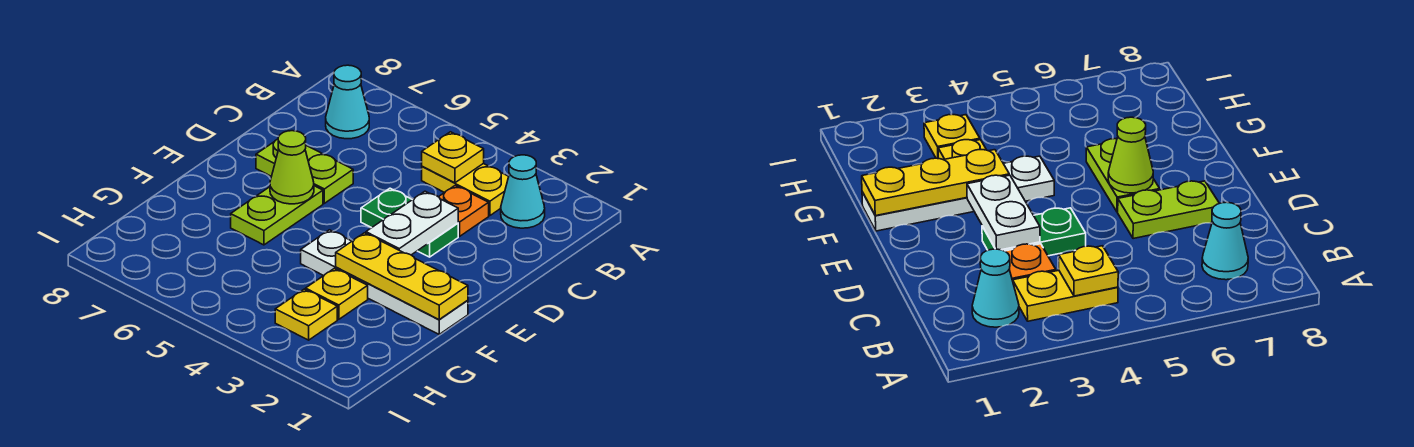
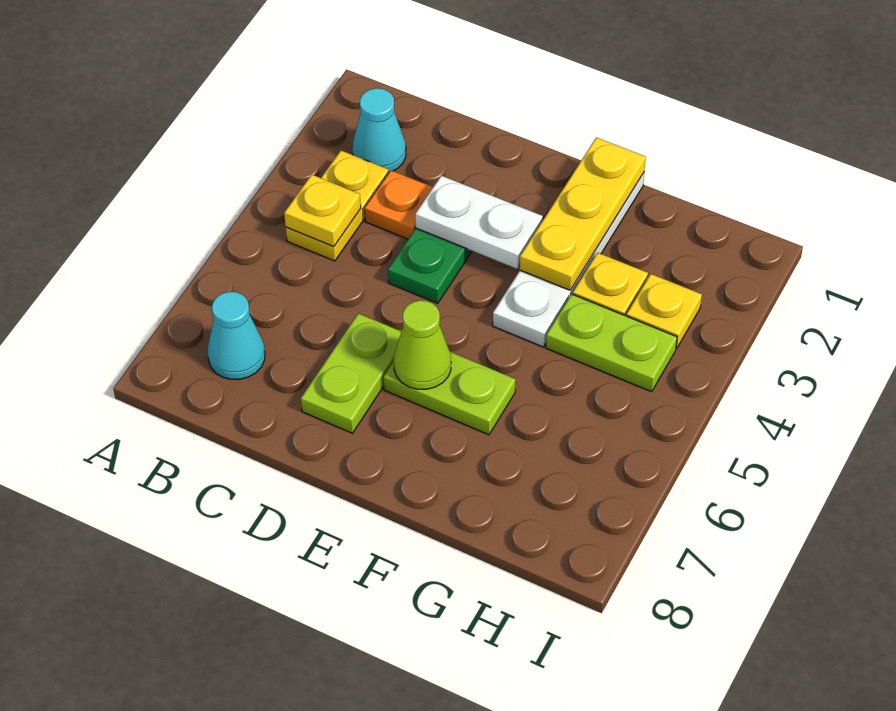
none -> lime plate G4:H4 level 1

